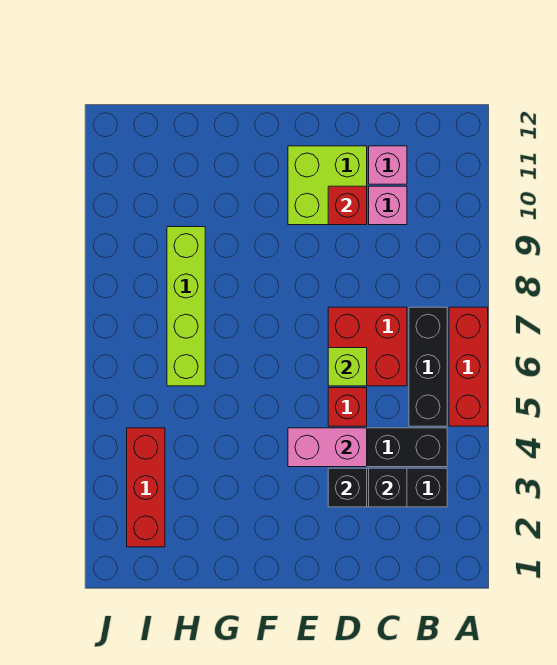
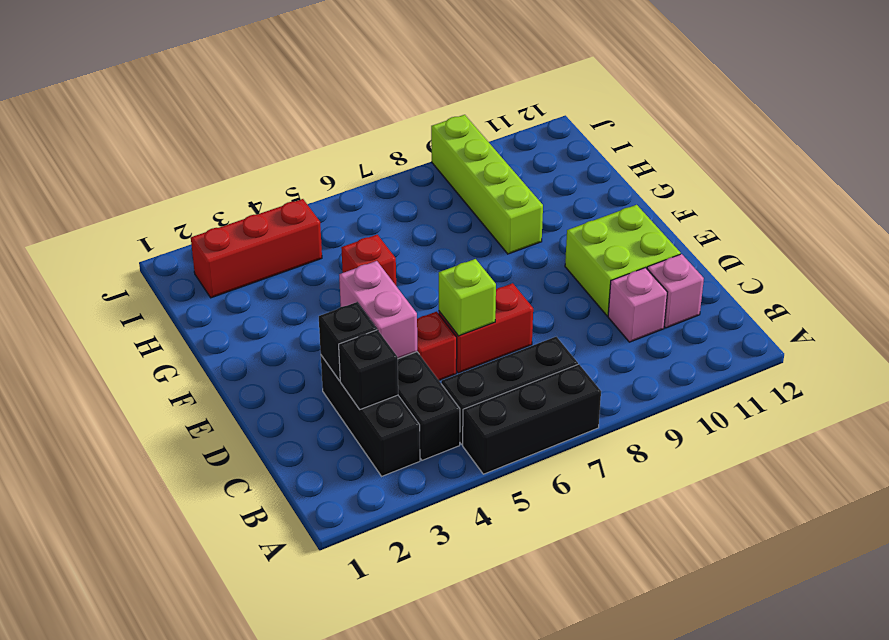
red brick A5:A7 level 1 -> black brick A5:A7 level 1
red brick C6:D7 level 1 -> red brick D6:D7 level 1
red brick D10 level 2 -> red brick G5 level 1
lime brick H6:H9 level 1 -> lime brick G9:J9 level 1

